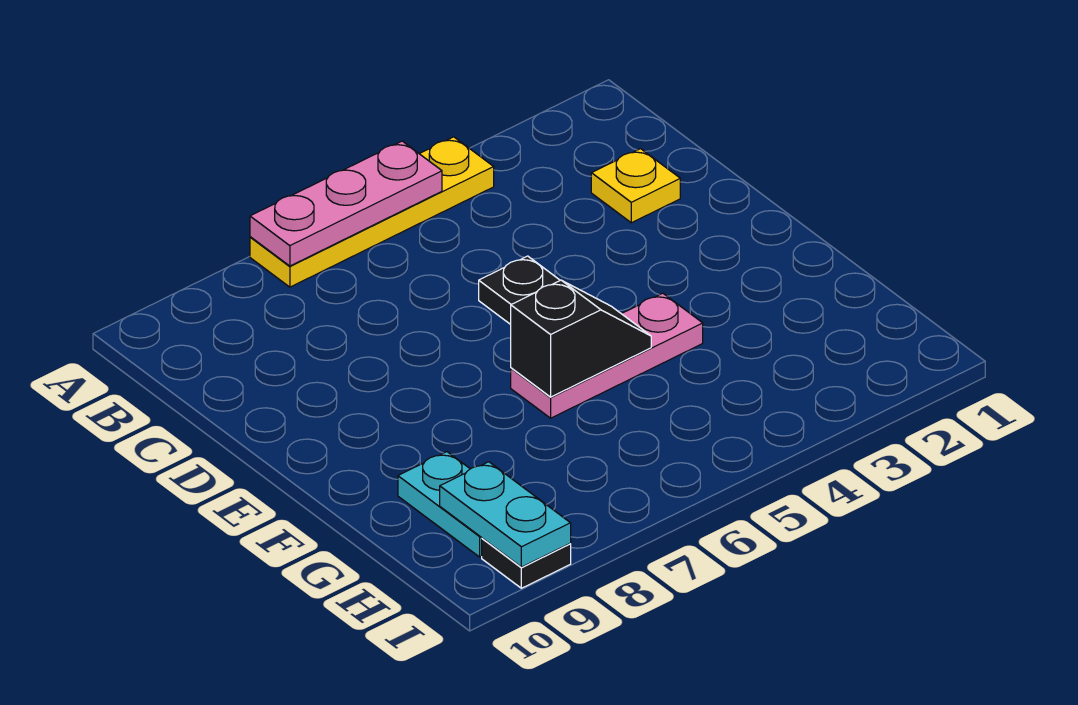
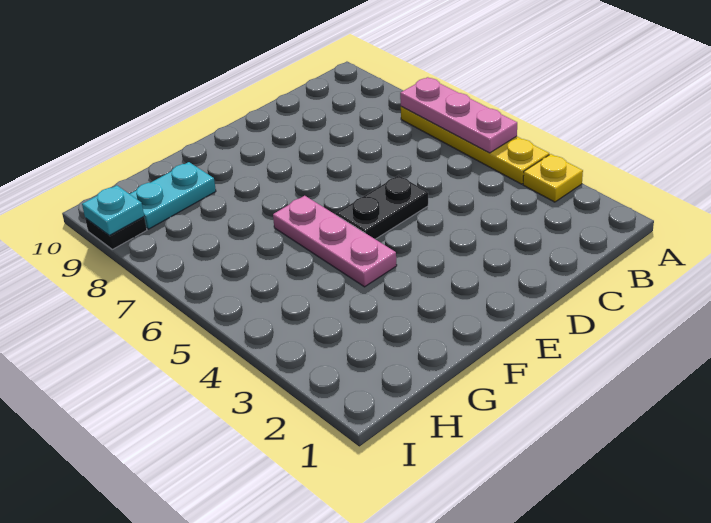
yellow plate C2 level 1 -> yellow plate A3 level 1
black slope F5:F6 level 2 top 6 -> none
cyan plate H9:I9 level 2 -> cyan plate I9 level 2

